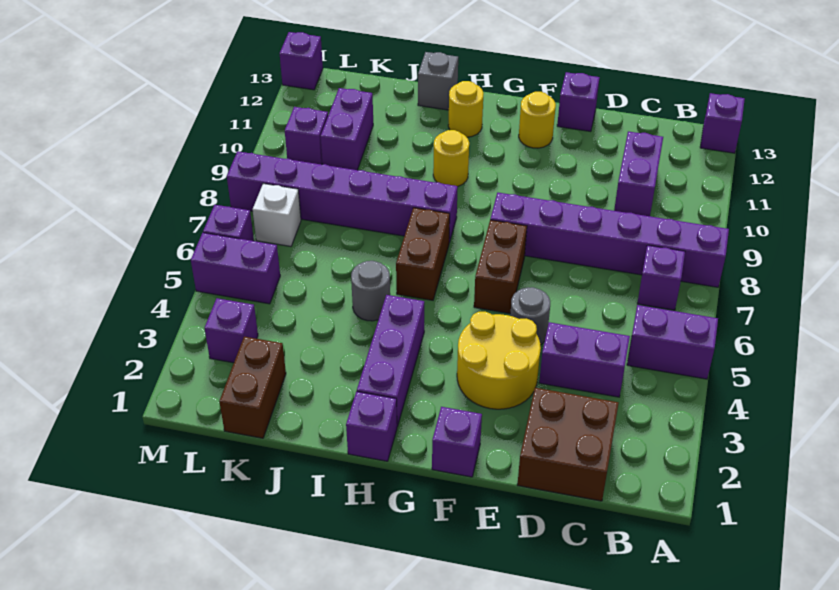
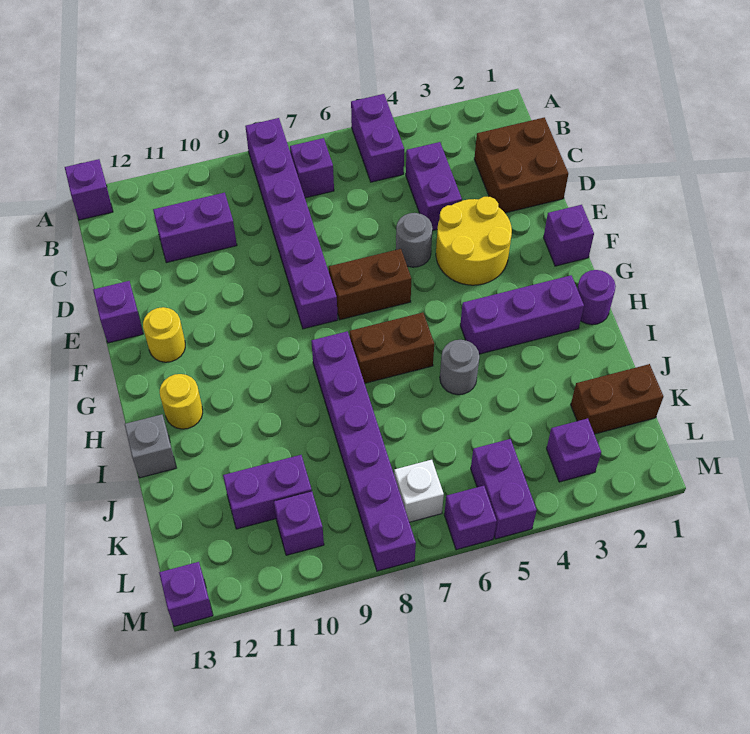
purple brick H1 level 1 -> purple round brick H1 level 1
yellow round brick H10 level 1 -> none

